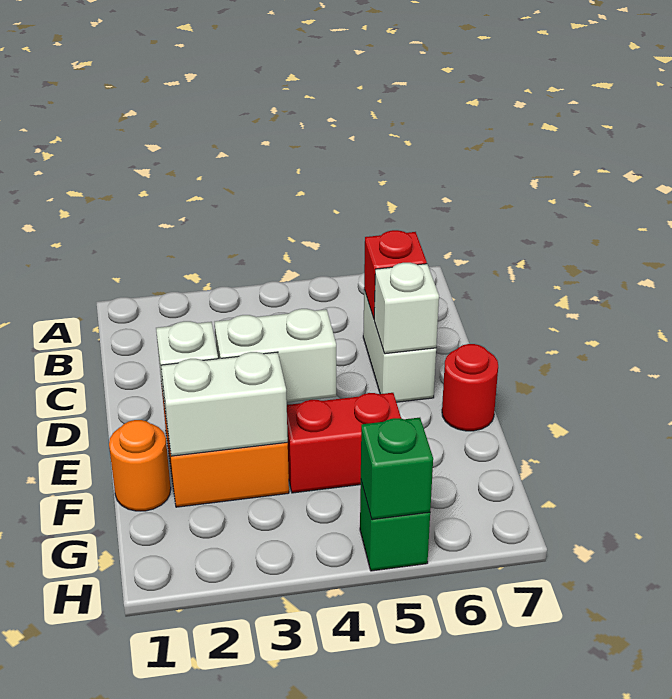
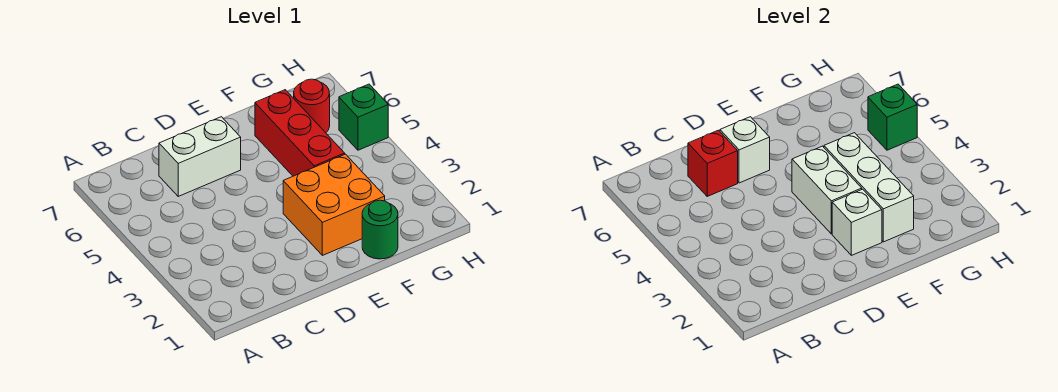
red round brick E7 level 1 -> red round brick G6 level 1
orange round brick F1 level 1 -> green round brick F1 level 1
white brick F2:F3 level 2 -> white brick F2:F4 level 2
red brick F4:F5 level 1 -> red brick F4:F6 level 1

